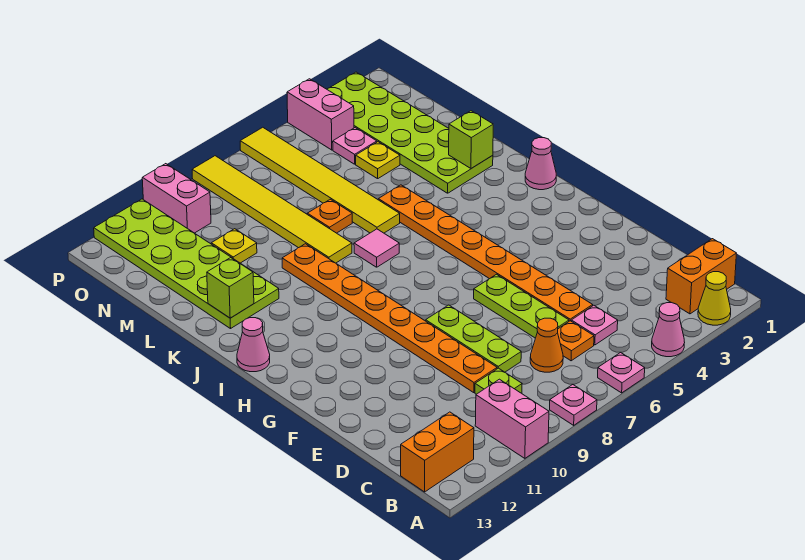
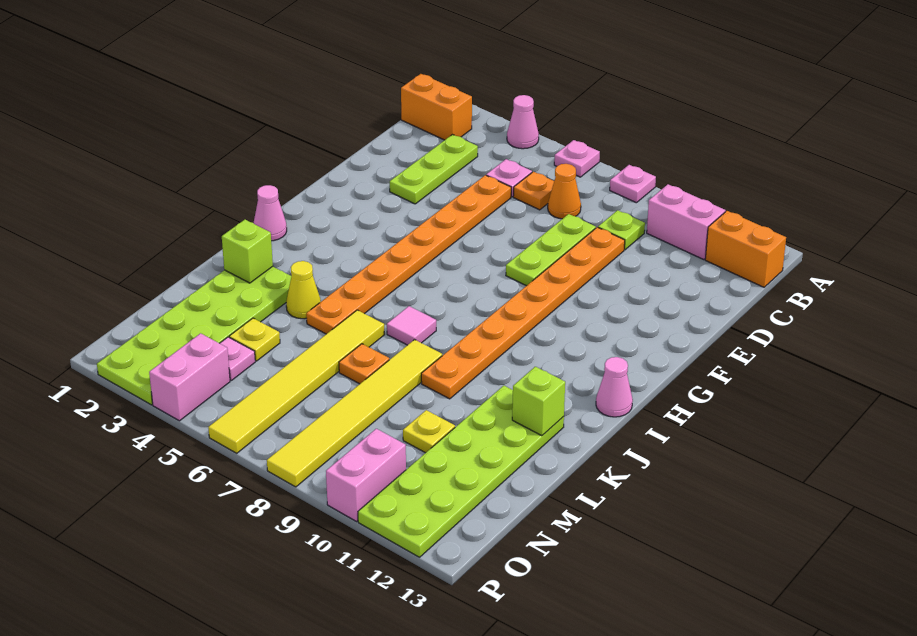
yellow cone A2 level 1 -> yellow cone K4 level 1
pink brick A10:B10 level 1 -> pink brick B10:B11 level 1
lime plate D6:F6 level 1 -> lime plate C3:E3 level 1

